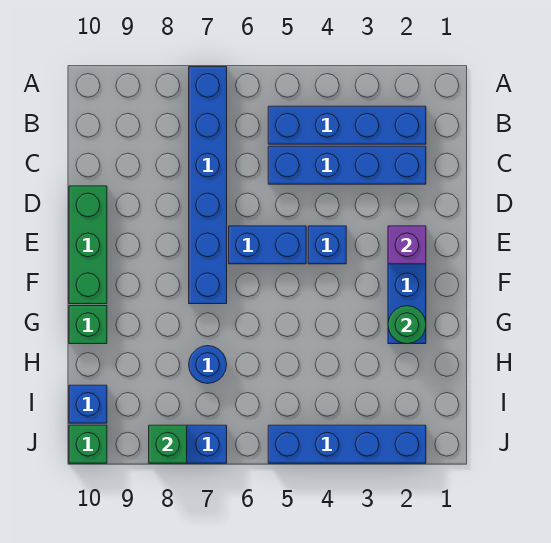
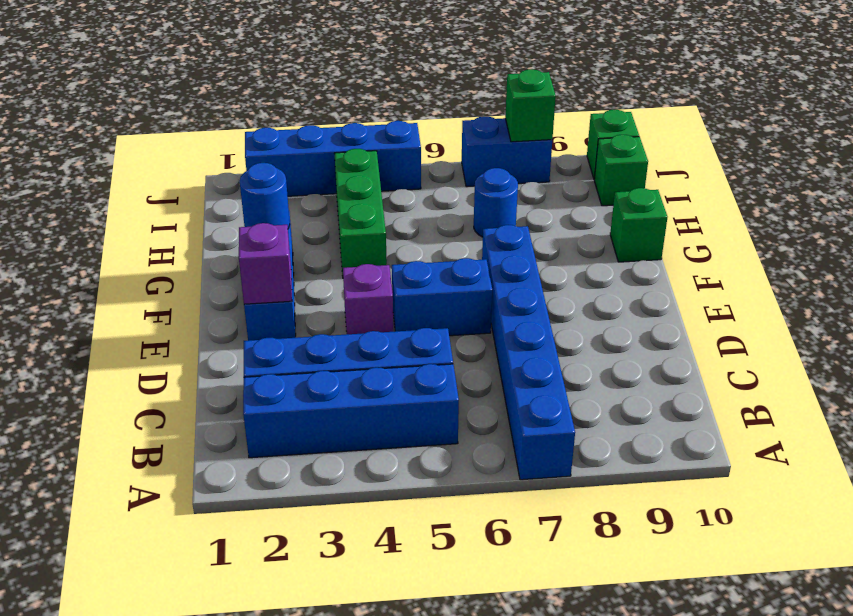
green brick D10:F10 level 1 -> green brick G4:I4 level 1
blue brick E4 level 1 -> purple brick E4 level 1
green round brick G2 level 2 -> blue round brick G2 level 2
blue brick I10 level 1 -> green brick I10 level 1

